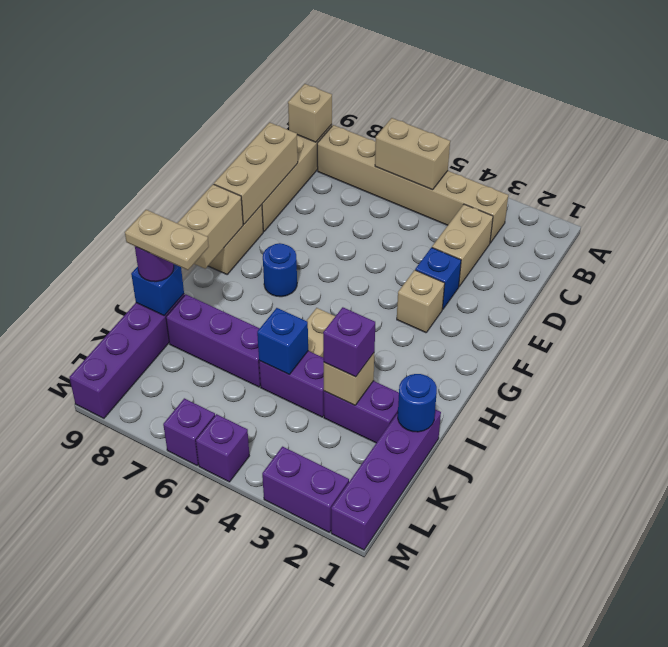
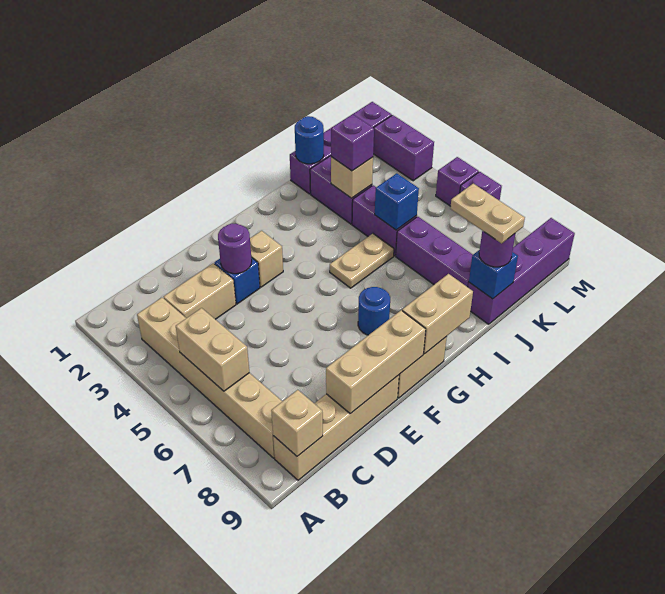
none -> purple round brick E3 level 2

